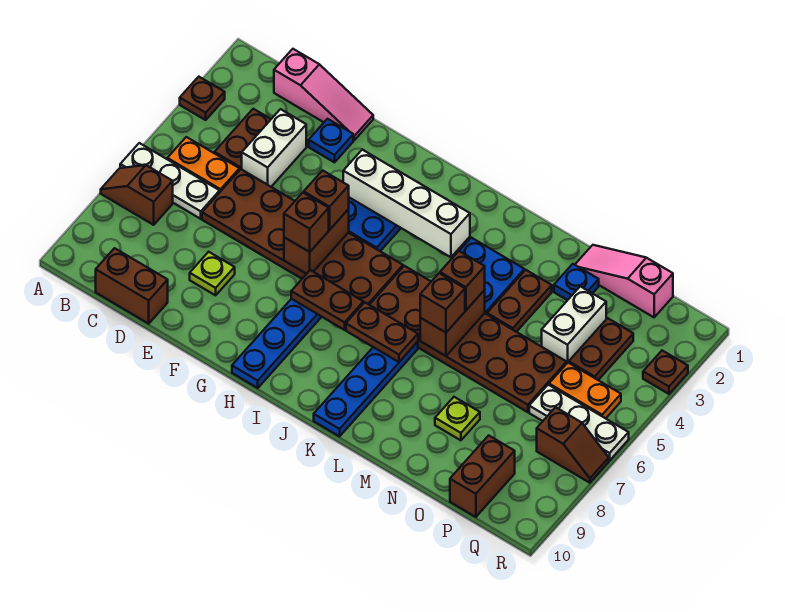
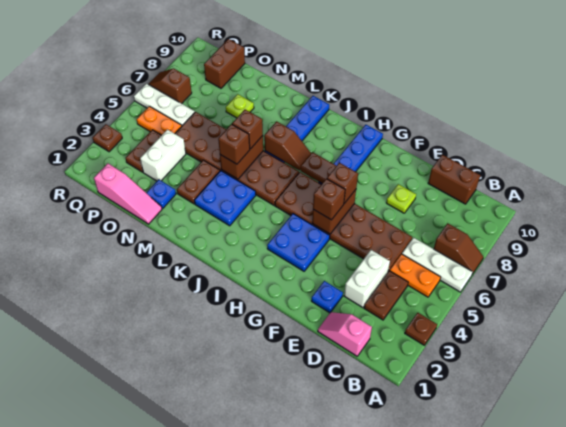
pink slope C1:E1 level 1 top C -> pink slope C1:D1 level 1 top C
white brick G3:J3 level 2 -> none
brown plate J7:K7 level 2 -> brown slope J7:K7 level 2 top K

